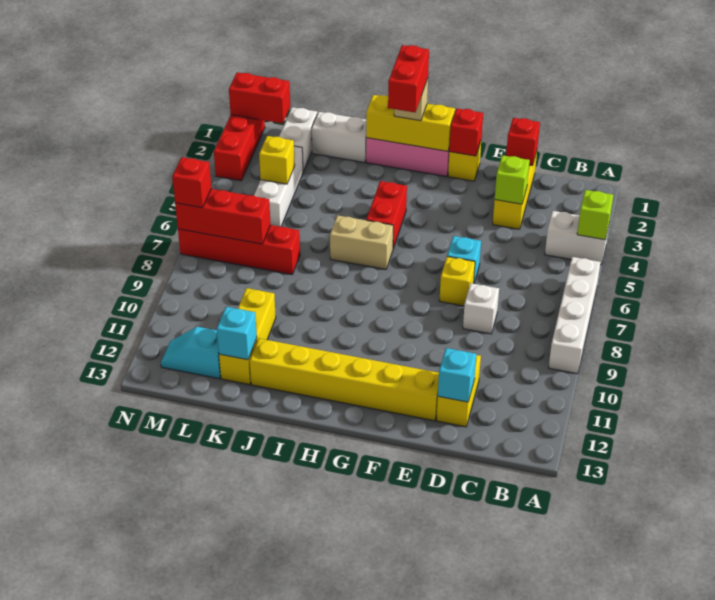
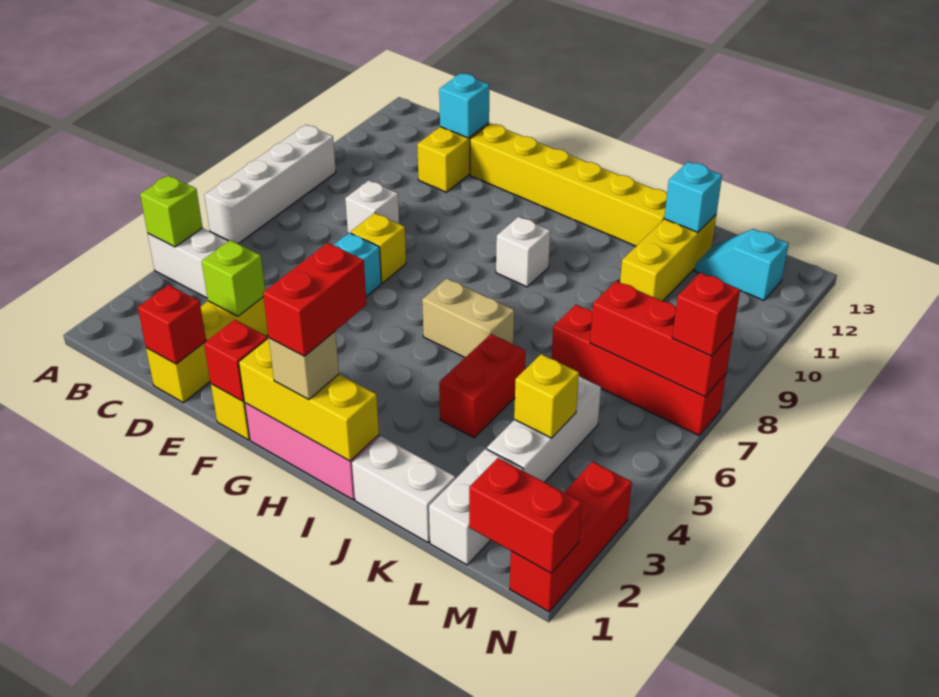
red brick H4:H5 level 1 -> red brick J4:J5 level 1
none -> white brick H9 level 1
cyan slope L12:M12 level 1 top L -> cyan slope L12:M12 level 1 top M

